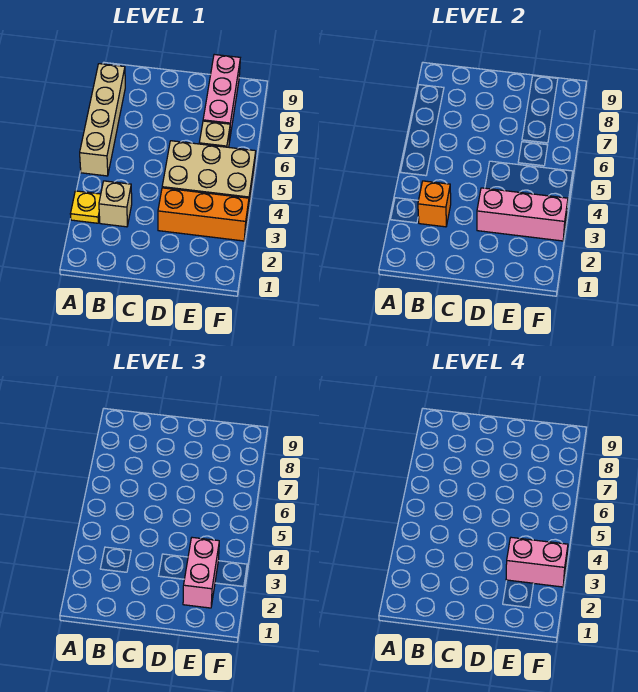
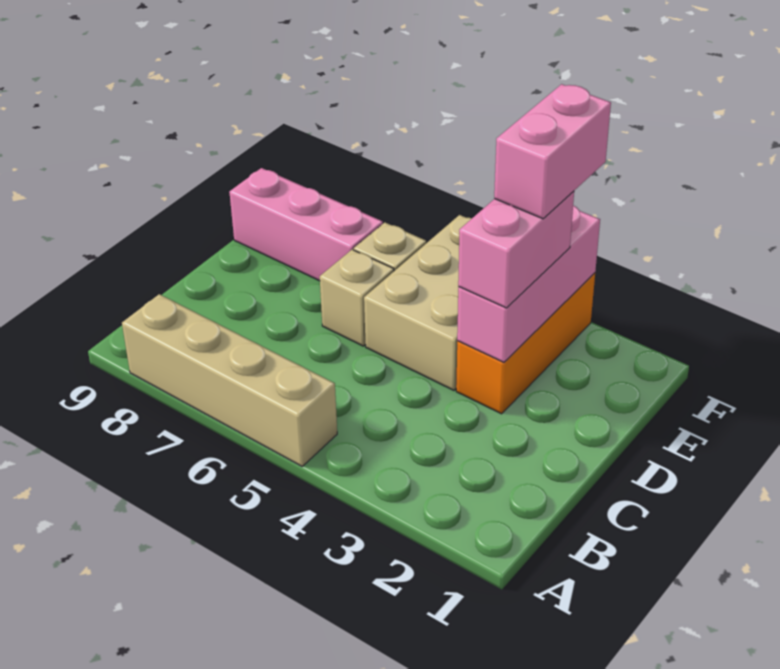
yellow plate A3 level 1 -> none
tan brick B3 level 1 -> tan brick D6 level 1
orange brick B3 level 2 -> none
pink brick E2:E3 level 3 -> pink brick D3:E3 level 3

